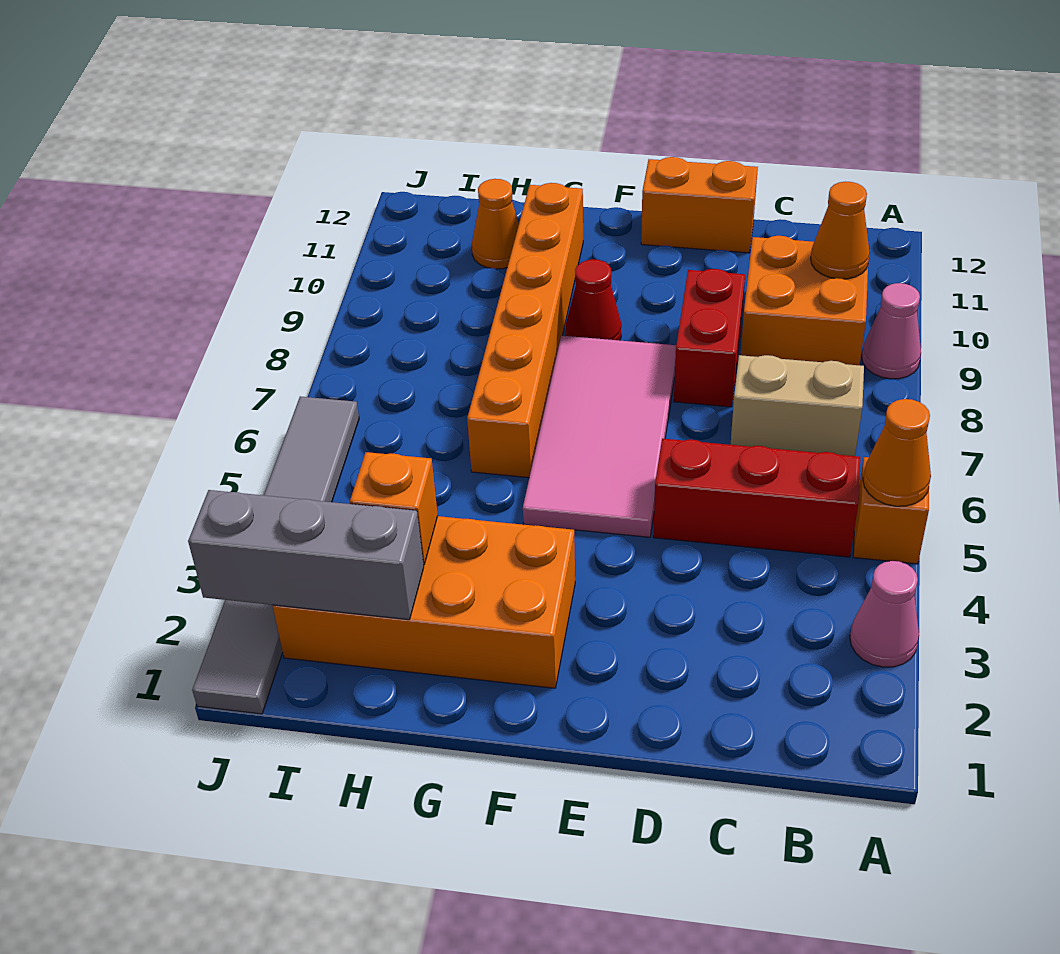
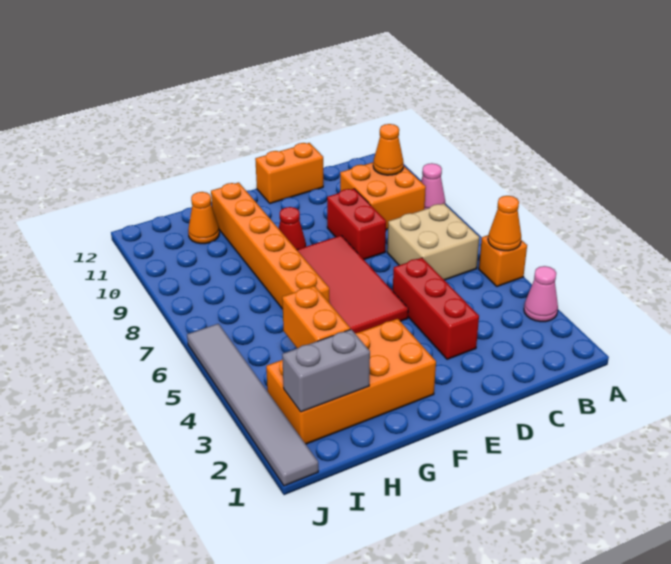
red brick B5:D5 level 1 -> red brick D3:D5 level 1
tan brick B7:C7 level 1 -> tan brick B6:C7 level 1
pink tile E5:F8 level 1 -> red tile E5:F8 level 1
grey brick H2:J2 level 2 -> grey brick H2:I2 level 2
orange brick H3 level 2 -> orange brick H3:H4 level 2

